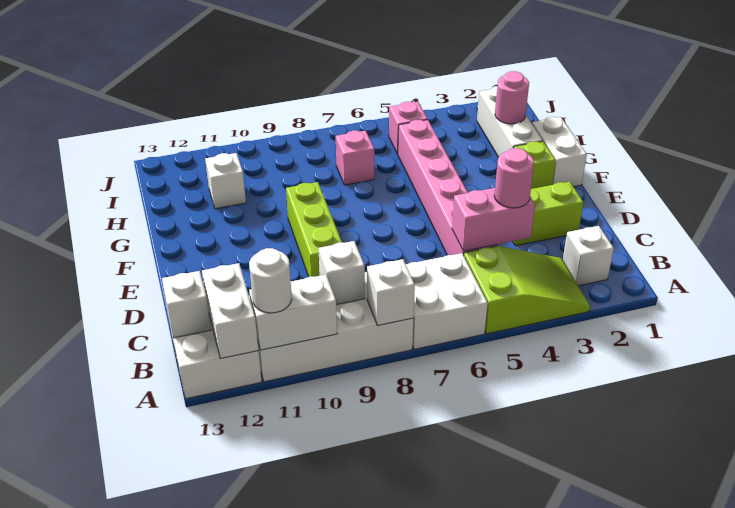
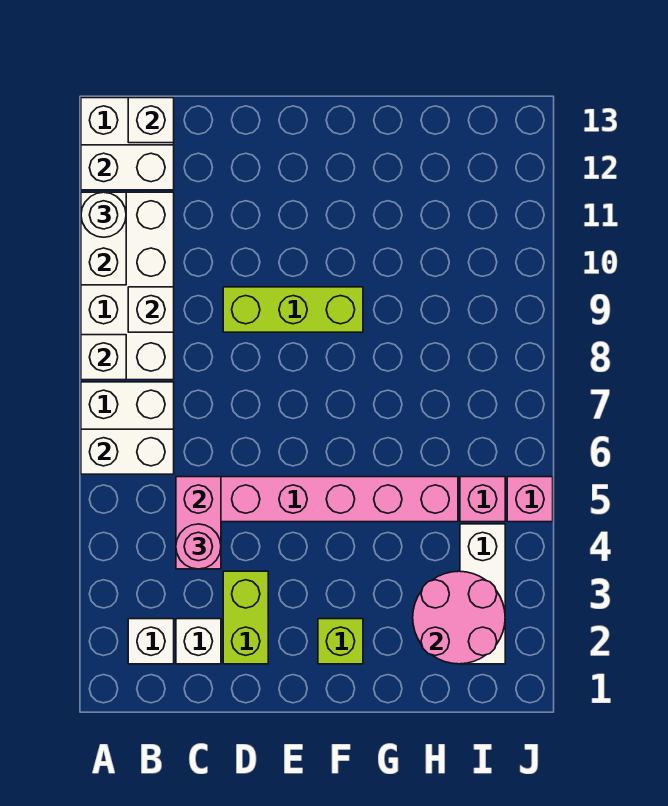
lime slope A3:B5 level 1 top 5 -> none
white brick F1:G1 level 1 -> white brick A6:B6 level 2
white brick G2:I2 level 1 -> white brick I2:I4 level 1
pink round brick H2 level 2 -> pink round brick H2:I3 level 2
pink brick H7 level 1 -> pink brick J5 level 1
white brick H11 level 1 -> white brick C2 level 1

